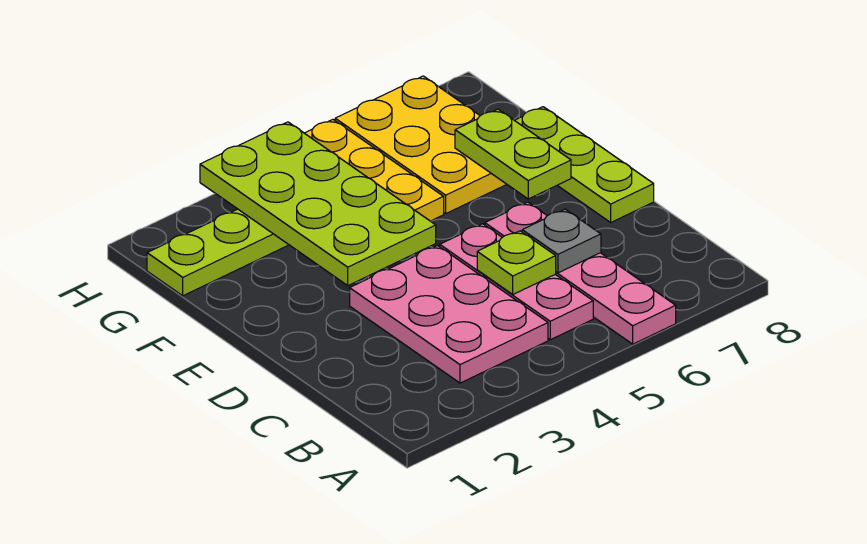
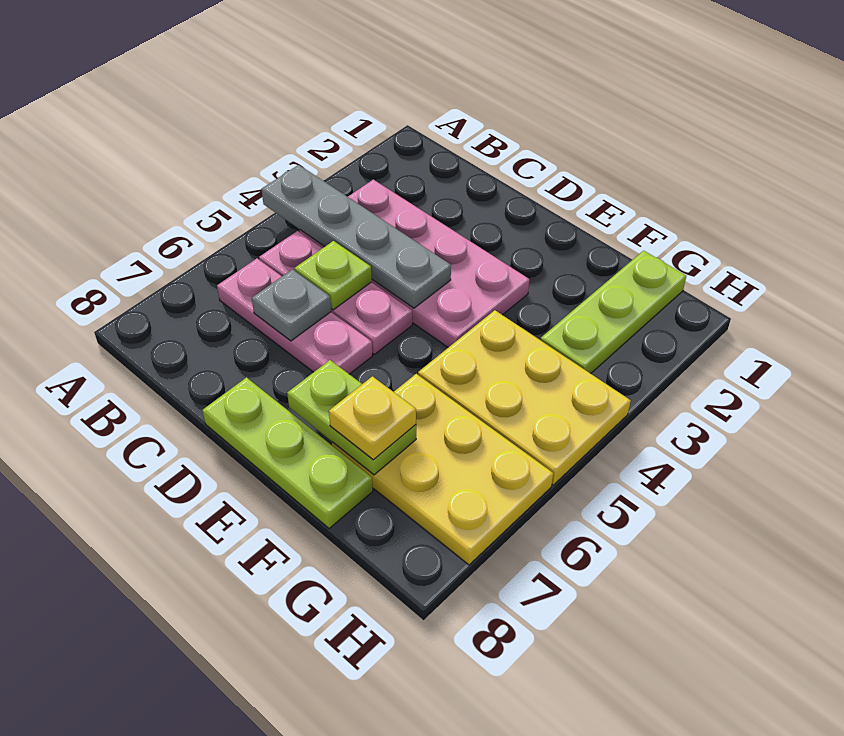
none -> grey plate A4:D4 level 2
pink plate A6:D6 level 1 -> pink plate B6:D6 level 1
pink plate B3:D4 level 1 -> pink plate B3:E4 level 1
lime plate E3:H4 level 2 -> none
none -> yellow plate F7 level 3

